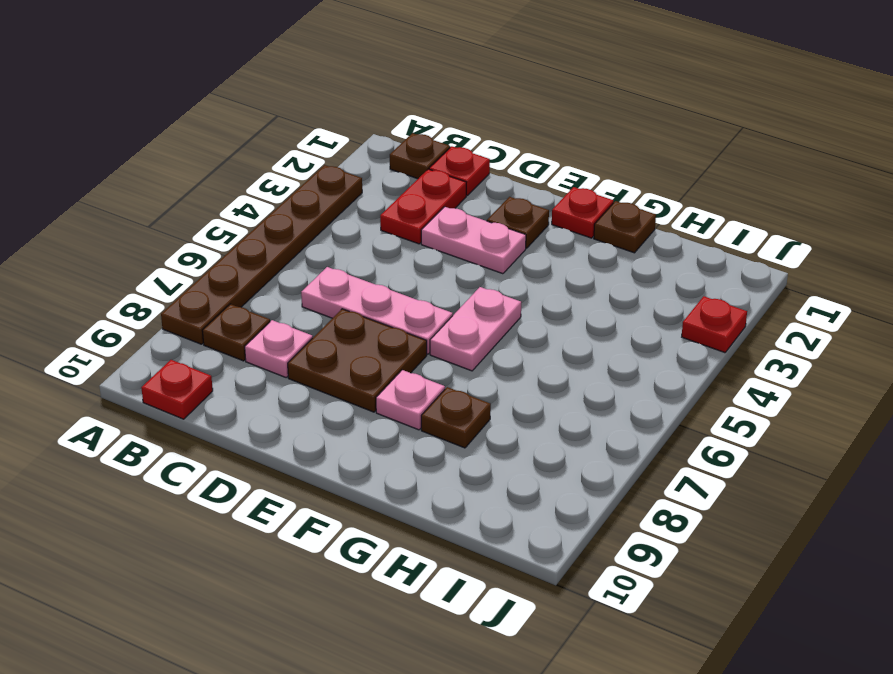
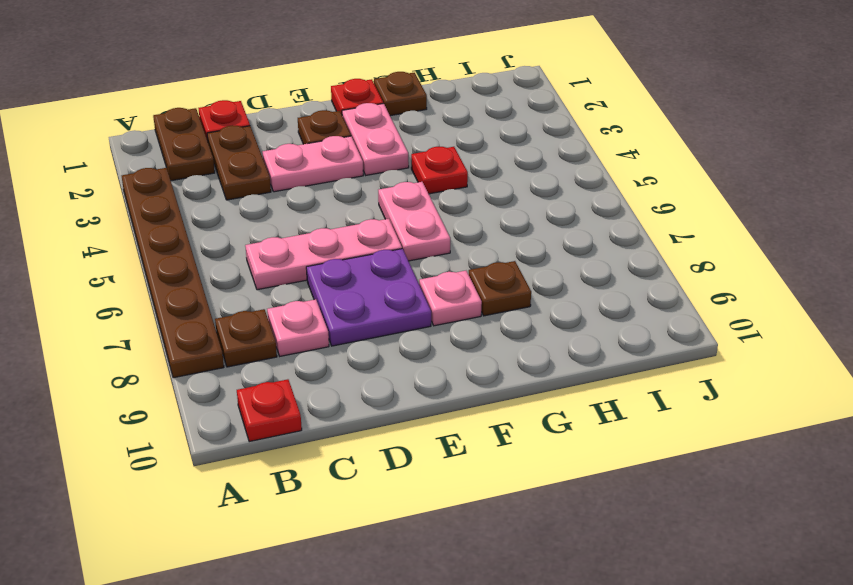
brown plate B1 level 1 -> brown plate B1:B2 level 1
red plate C2:C3 level 1 -> brown plate C2:C3 level 1
brown plate D7:E8 level 1 -> purple plate D7:E8 level 1
none -> pink plate F2:F3 level 1
red plate J3 level 1 -> red plate G4 level 1

